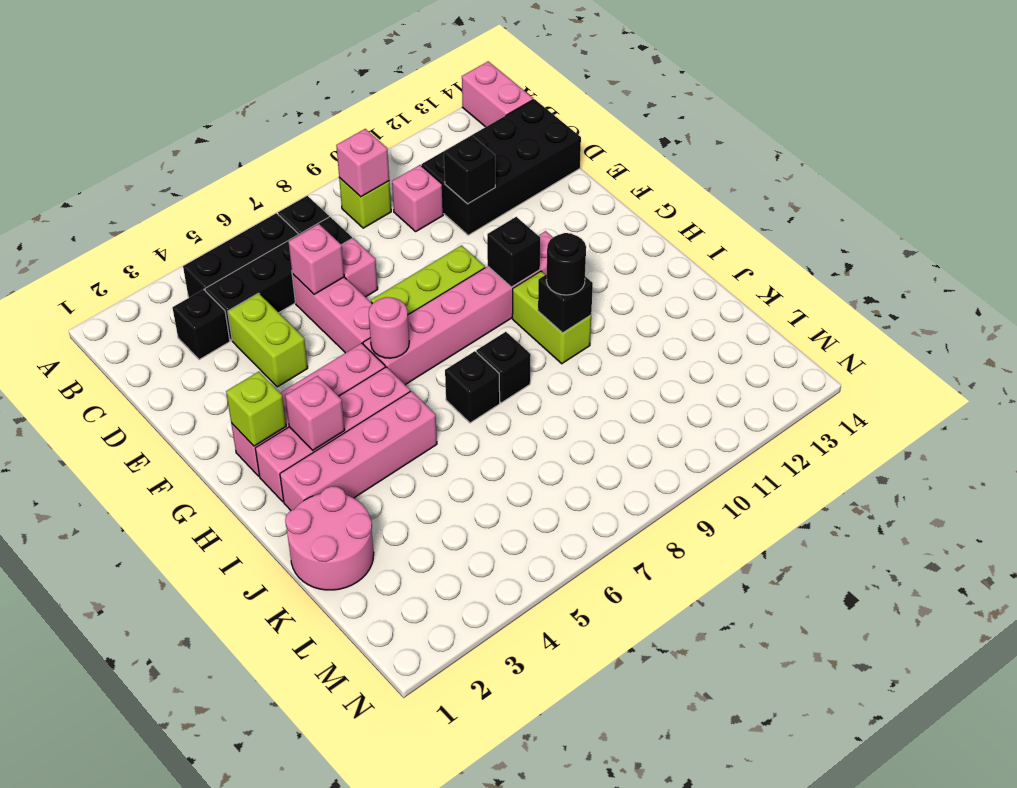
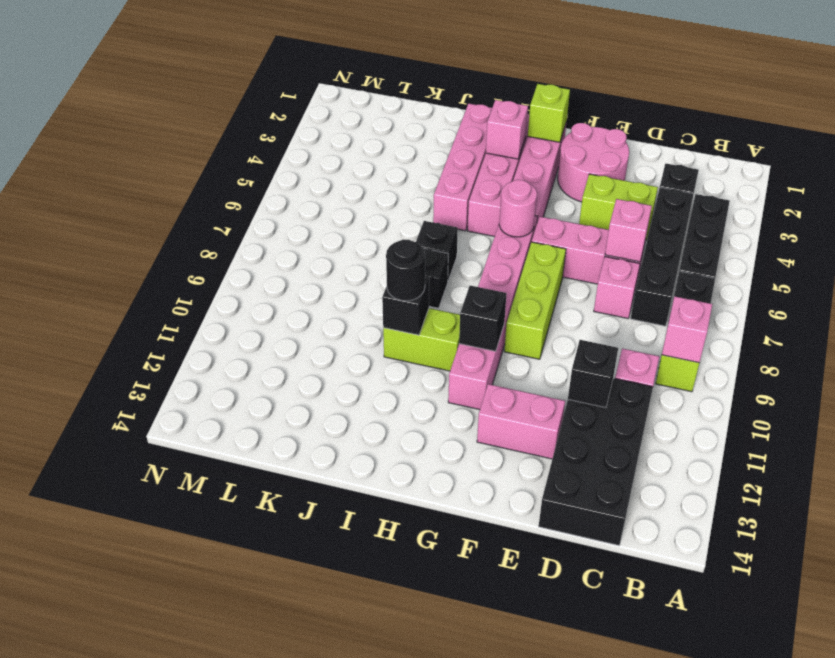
pink brick A14:B14 level 1 -> pink brick E12:F12 level 1
pink round brick J1:K2 level 1 -> pink round brick E2:F3 level 1

